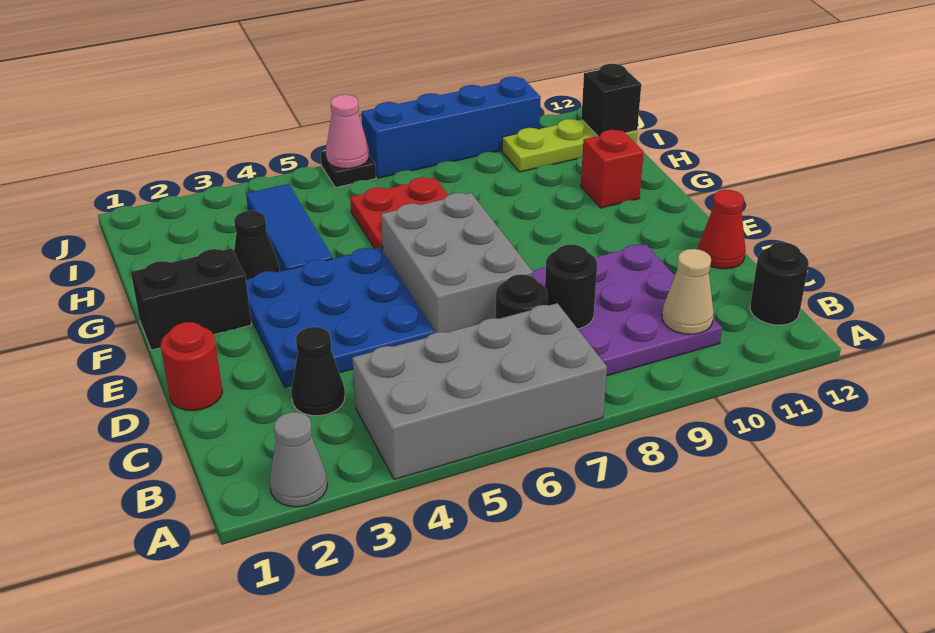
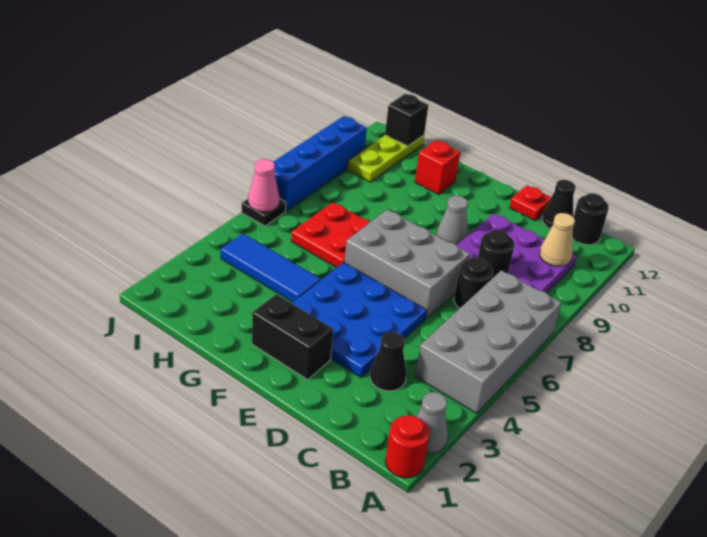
red round brick D1 level 1 -> red round brick A1 level 1
red cone D12 level 1 -> red plate D12 level 1
none -> grey cone E9 level 1
black brick F1:F2 level 1 -> black brick E2:F2 level 1
black cone G3 level 1 -> black cone C12 level 1

